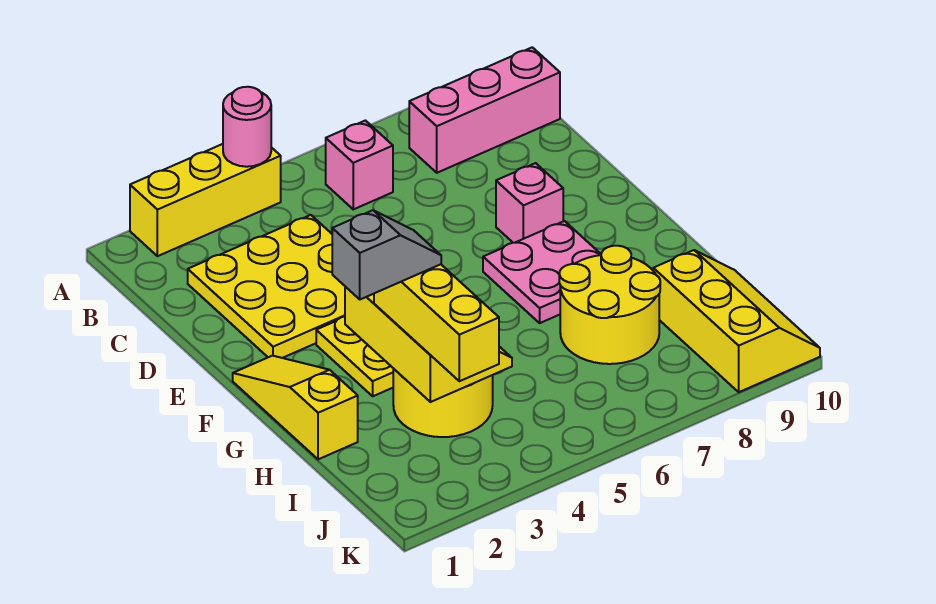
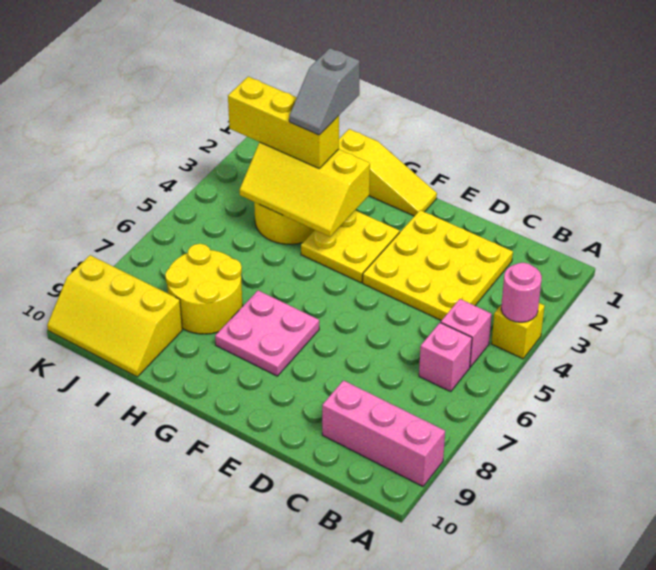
yellow brick A2:A4 level 1 -> yellow brick A4 level 1
pink brick B8:B10 level 1 -> pink brick A9:C9 level 1
pink brick E8 level 1 -> pink brick B5 level 1

